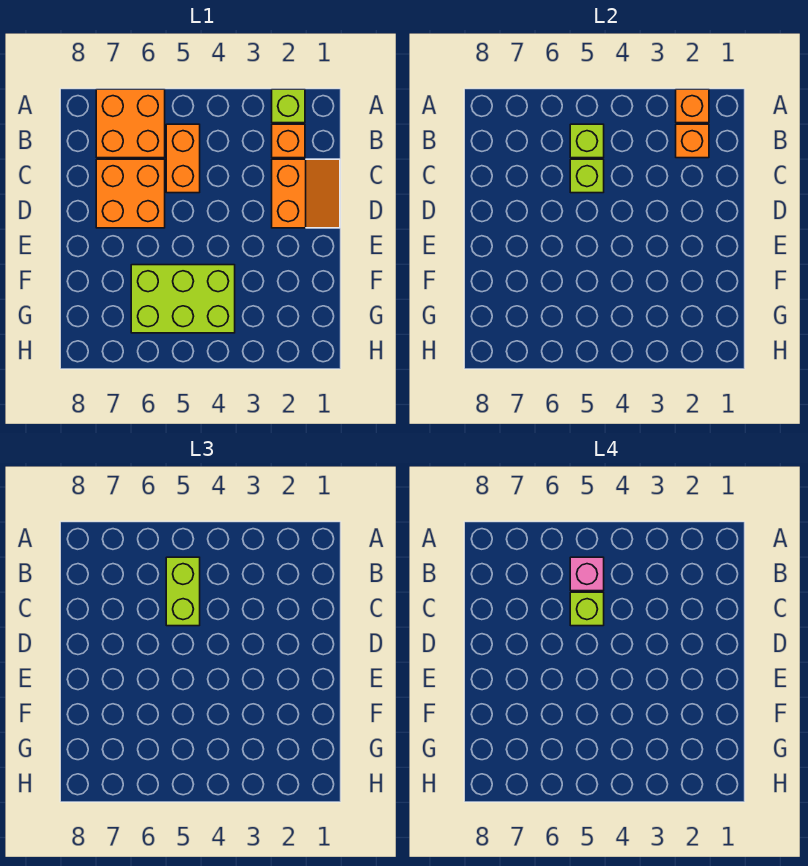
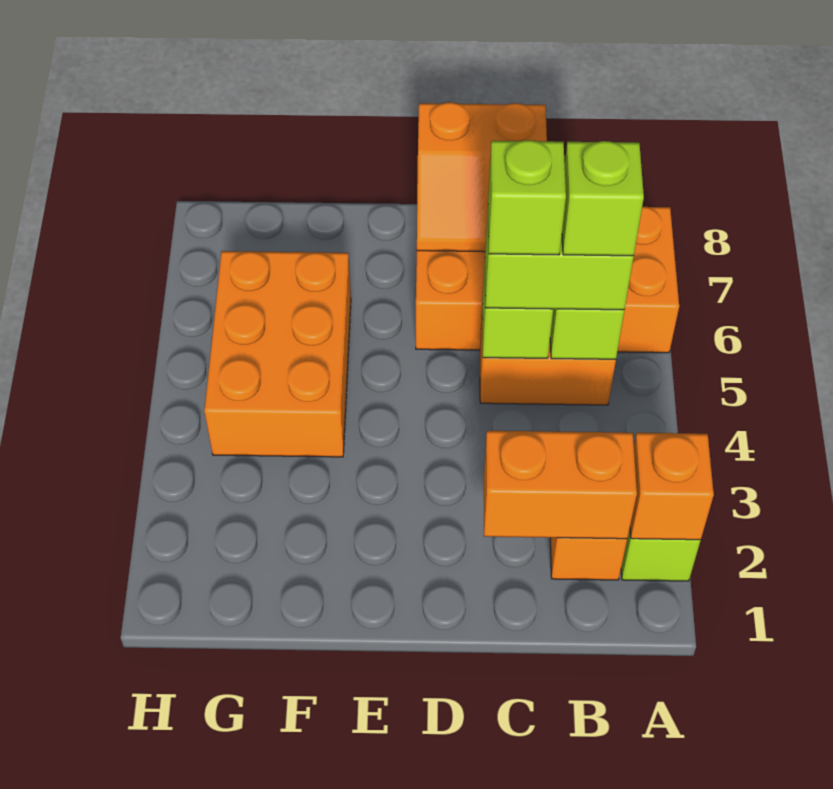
orange brick B2 level 2 -> orange brick B2:C2 level 2
pink brick B5 level 4 -> lime brick B5 level 4
orange slope C1:D2 level 1 top 2 -> orange slope C7:D8 level 2 top 8
lime brick F4:G6 level 1 -> orange brick F4:G6 level 1

